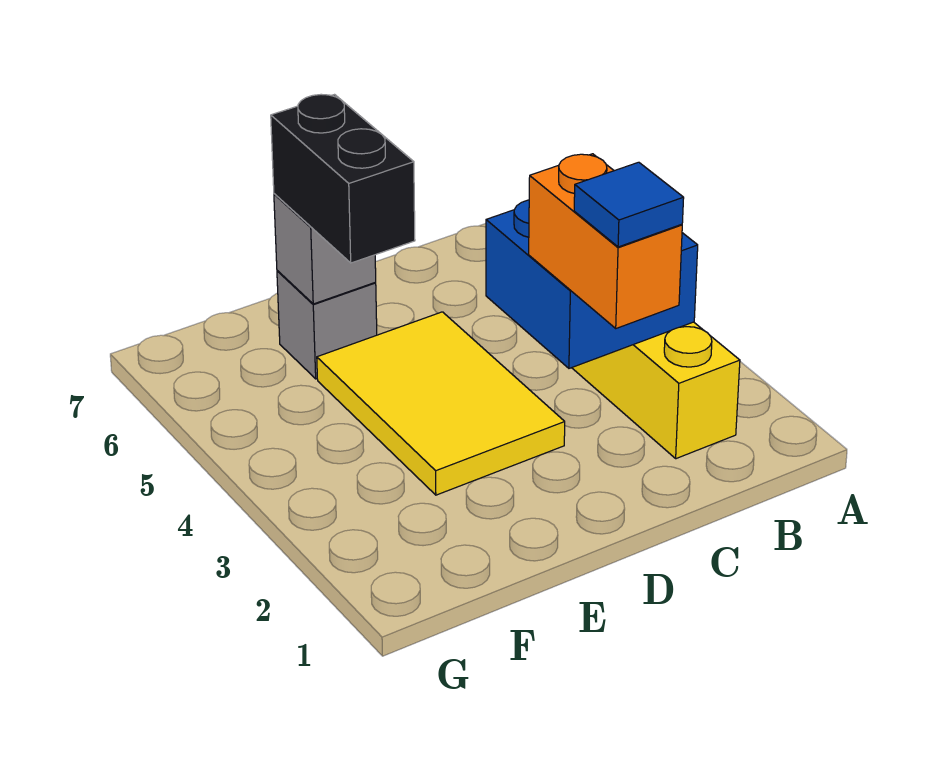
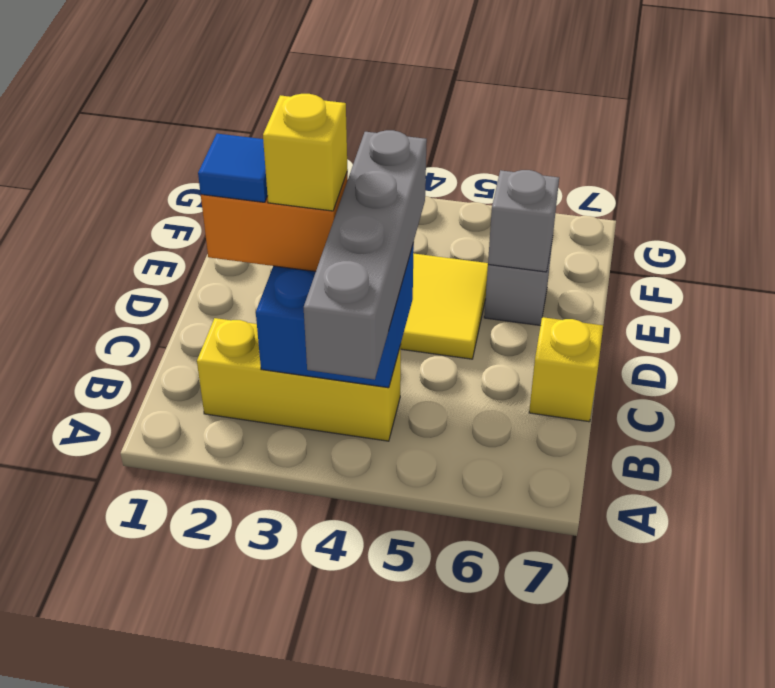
none -> grey brick A4:D4 level 3
none -> yellow brick C3 level 4
none -> yellow brick C7 level 1
black brick E5:E6 level 3 -> none

